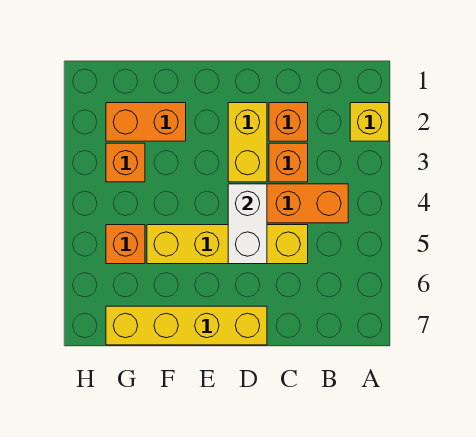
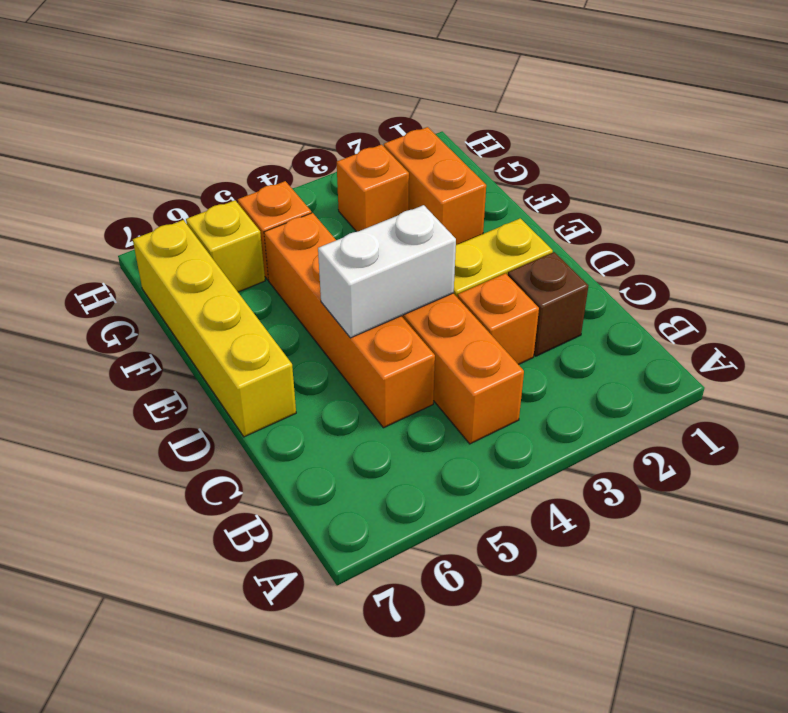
yellow brick A2 level 1 -> yellow brick G6 level 1
orange brick C2 level 1 -> brown brick C2 level 1
yellow brick C5:F5 level 1 -> orange brick C5:F5 level 1

